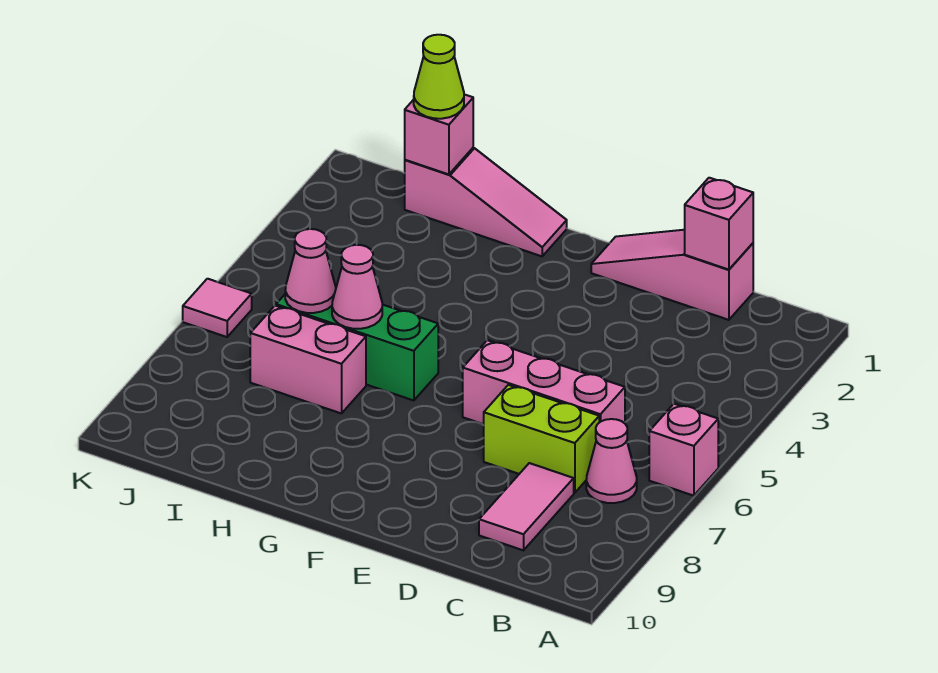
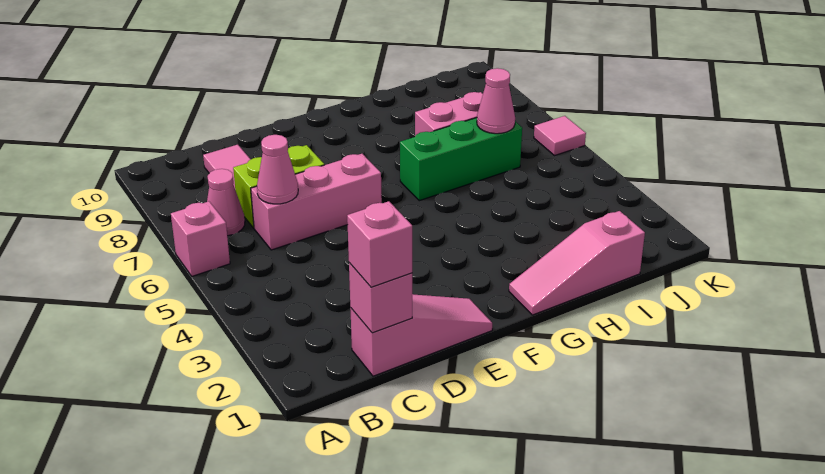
pink cone H6 level 2 -> pink cone C6 level 2
pink brick I1 level 2 -> pink brick C1 level 3
lime cone I1 level 3 -> none

